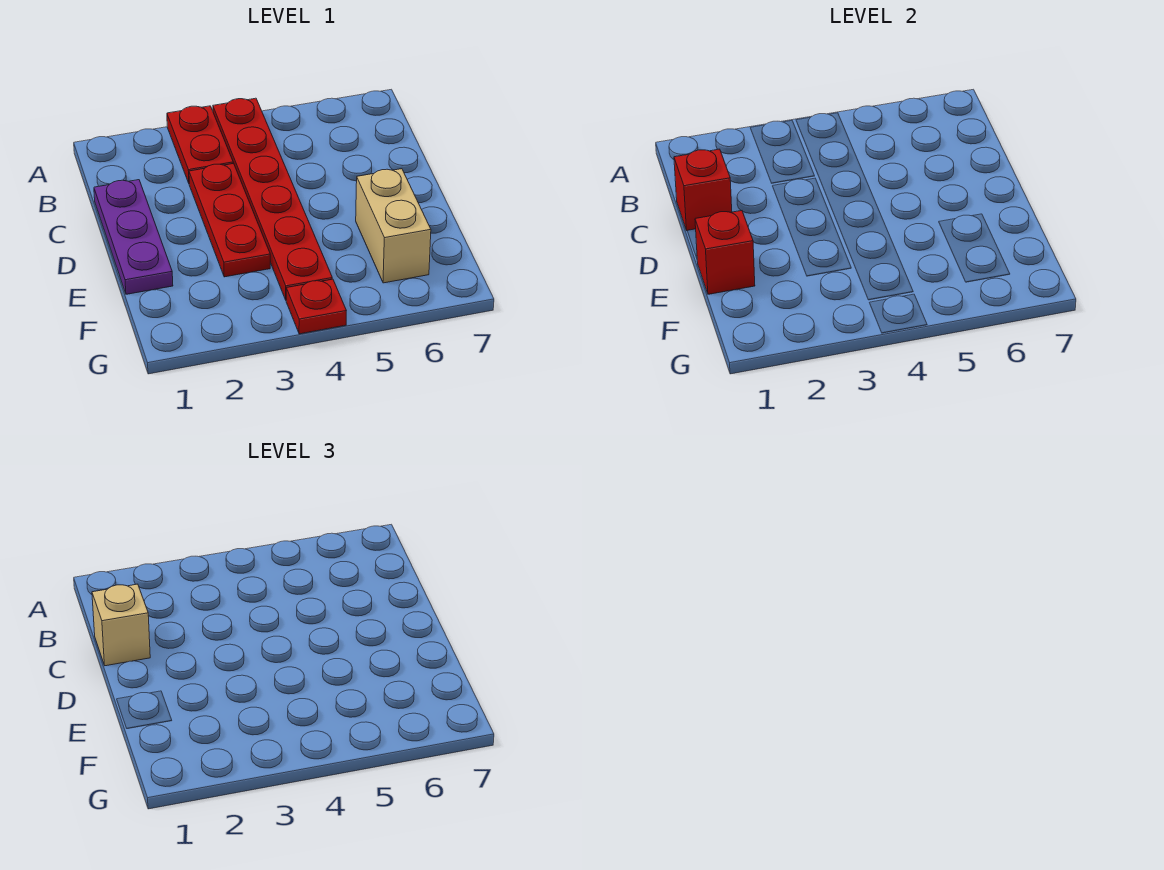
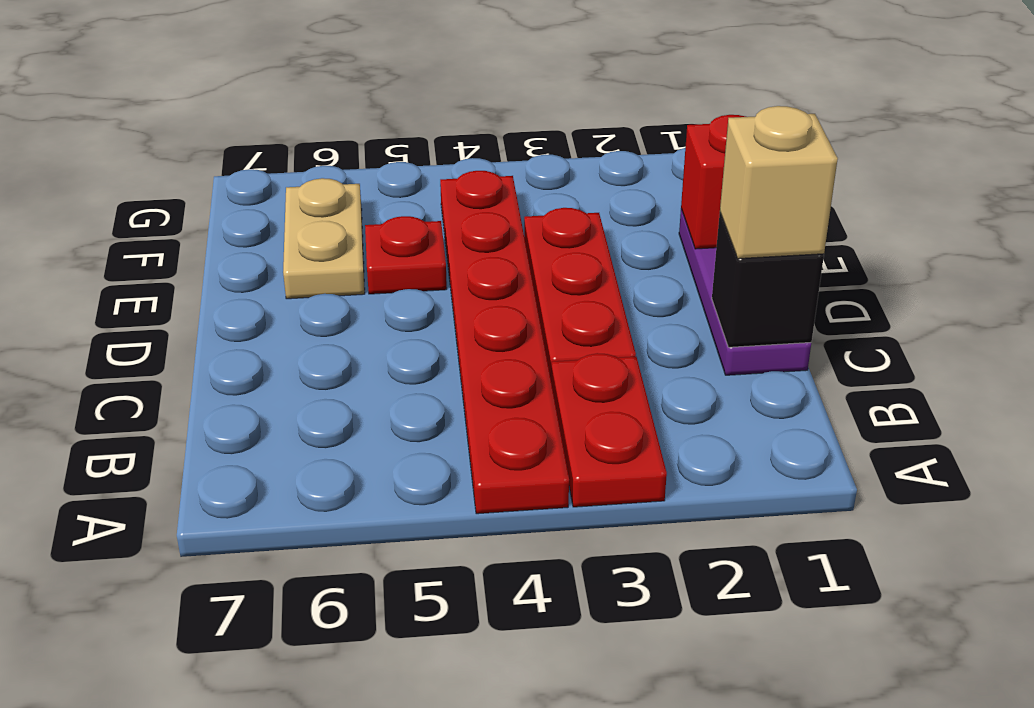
red brick C1 level 2 -> black brick C1 level 2
tan brick E6:F6 level 1 -> tan plate E6:F6 level 1
red plate G4 level 1 -> red plate E5 level 1

